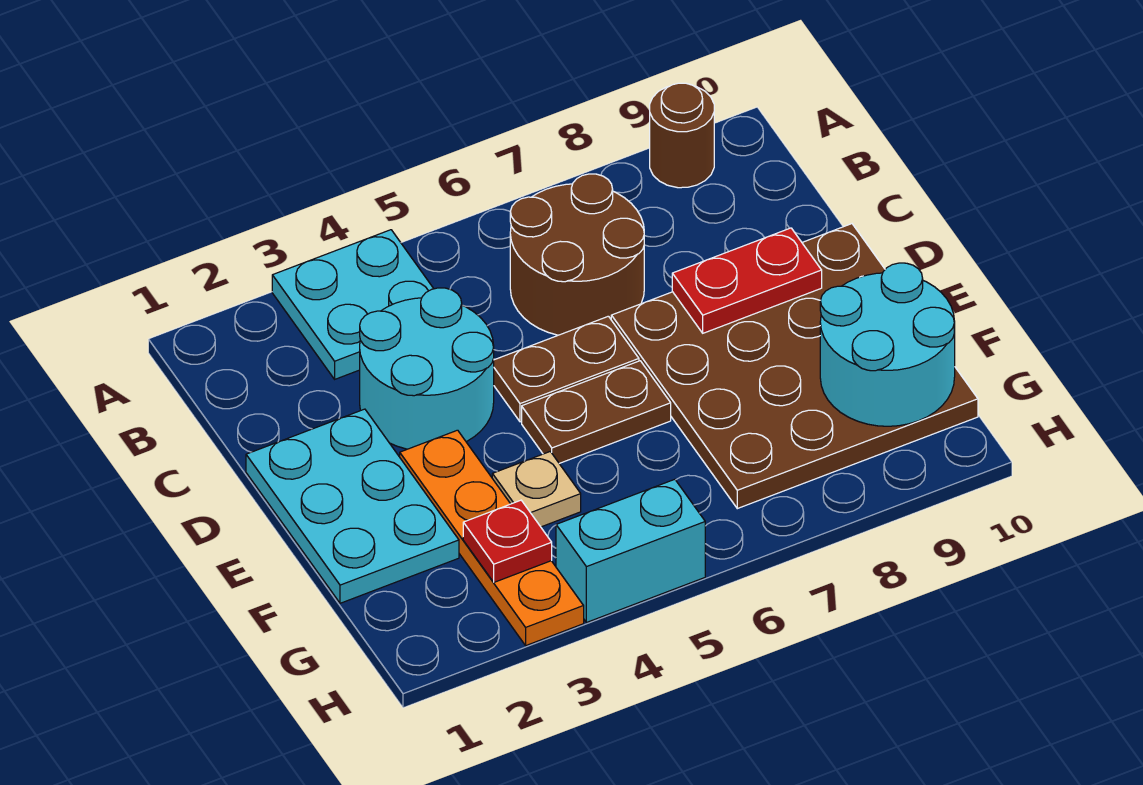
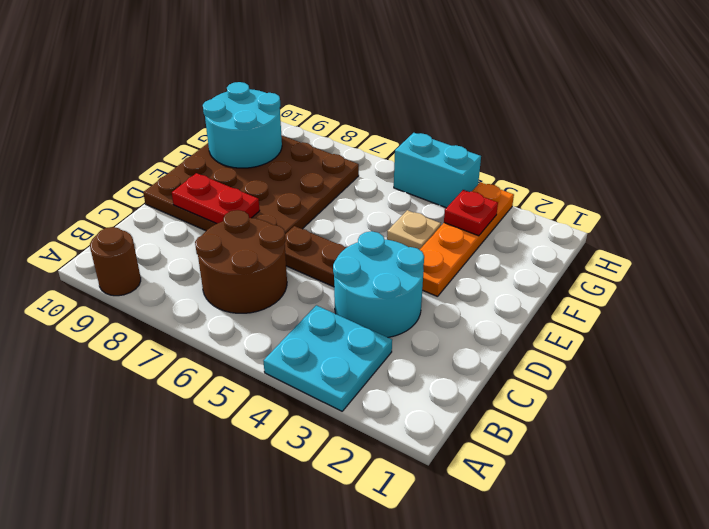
cyan plate D1:F2 level 1 -> none
brown plate E5:E6 level 1 -> none

